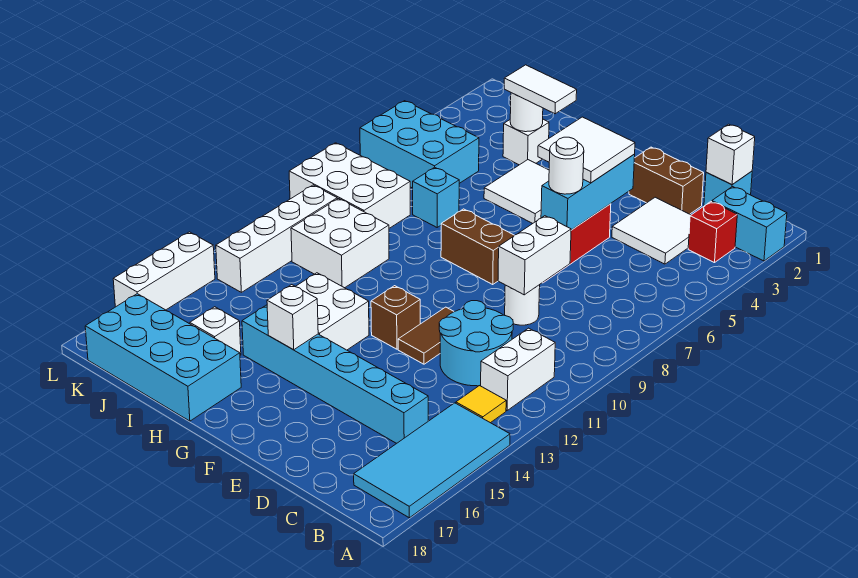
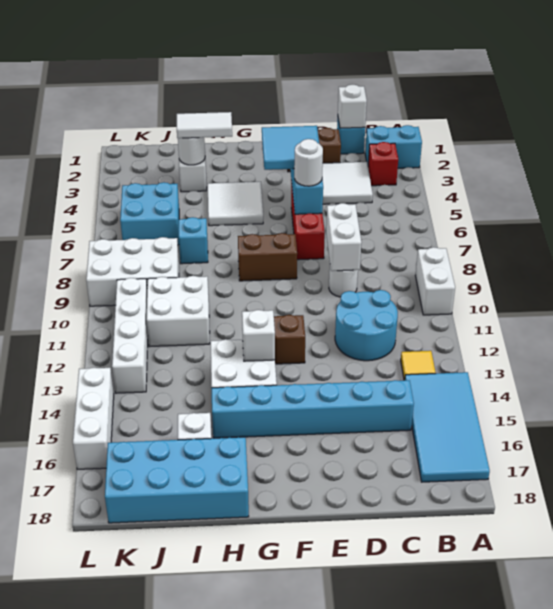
white brick B11:B12 level 1 -> white brick A9:A10 level 1
white tile E4:F5 level 3 -> cyan tile E4:F5 level 3
brown tile E11:E12 level 1 -> none
white brick G15 level 2 -> white brick G13 level 2
cyan brick J5:L6 level 1 -> cyan brick J5:K6 level 1

